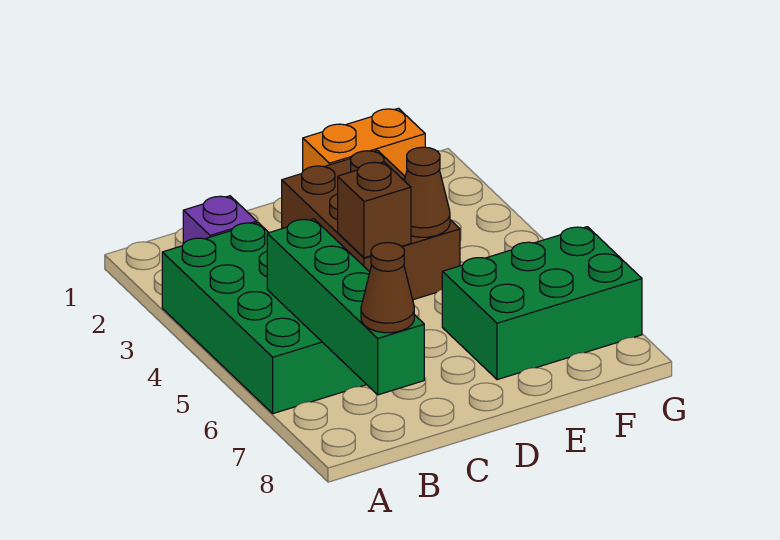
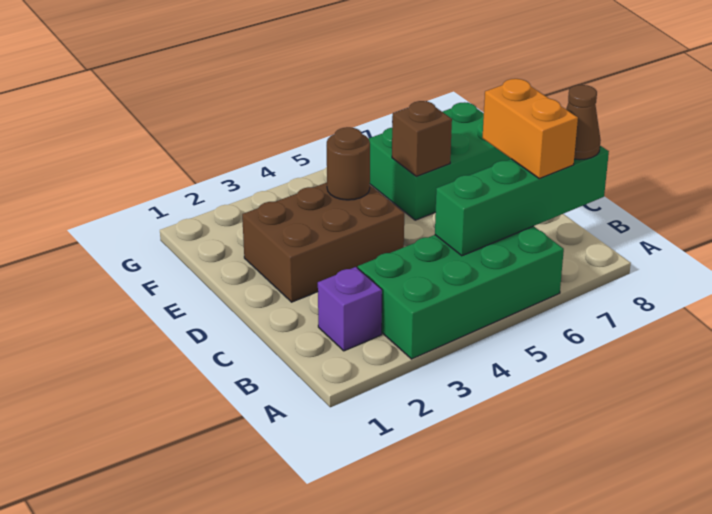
brown brick D4 level 2 -> brown brick E6 level 2
orange brick E1:F1 level 1 -> orange brick B7:C7 level 3
brown cone E4 level 2 -> brown round brick E4 level 2
green brick E6:G7 level 1 -> green brick E6:F8 level 1

